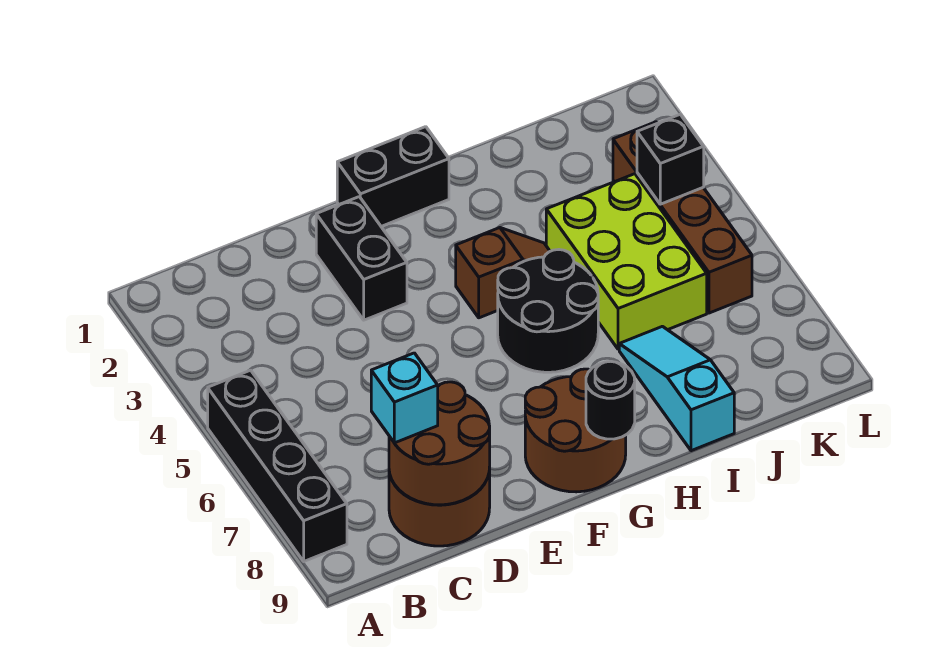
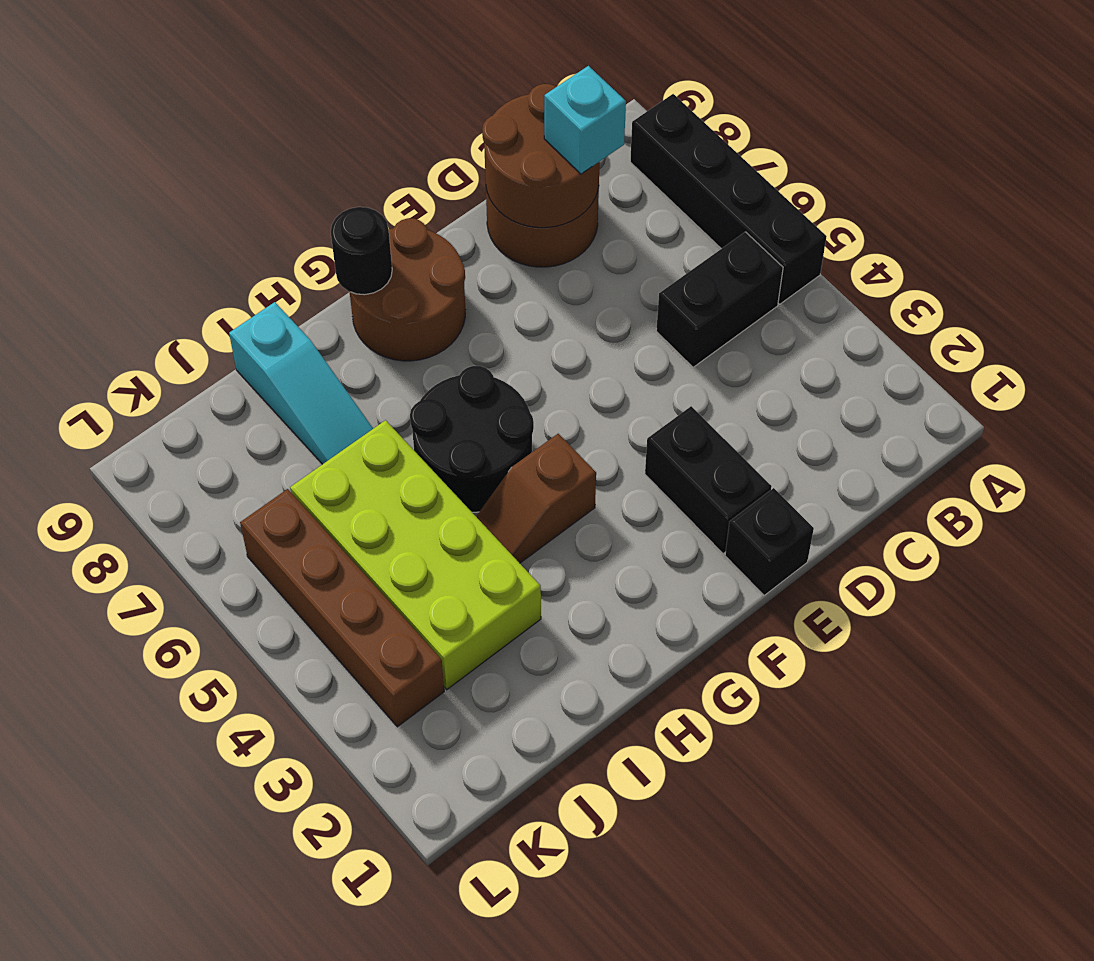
black brick F1:G1 level 1 -> black brick B5:C5 level 1
lime brick I4:J6 level 1 -> lime brick I3:J6 level 1
black brick K4 level 2 -> black brick E1 level 1

